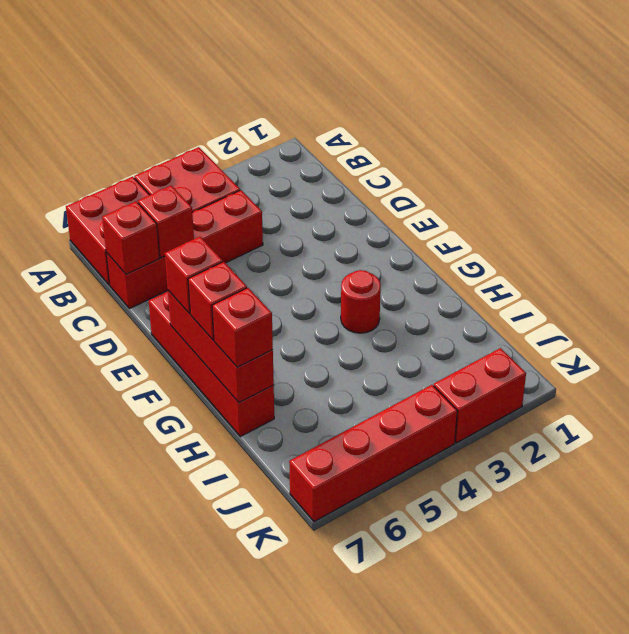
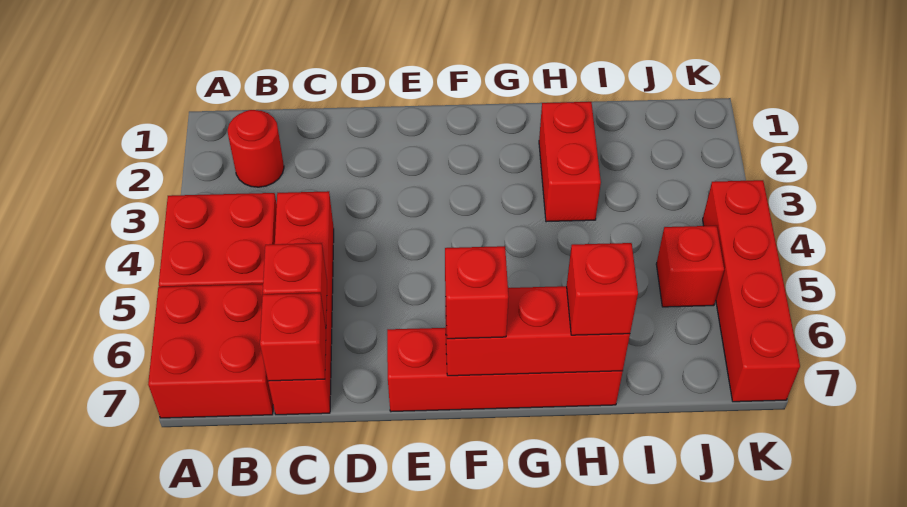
red round brick G3 level 1 -> red round brick B2 level 1
red brick G7 level 3 -> red brick J5 level 1
red brick K2:K3 level 1 -> red brick H2:H3 level 1

